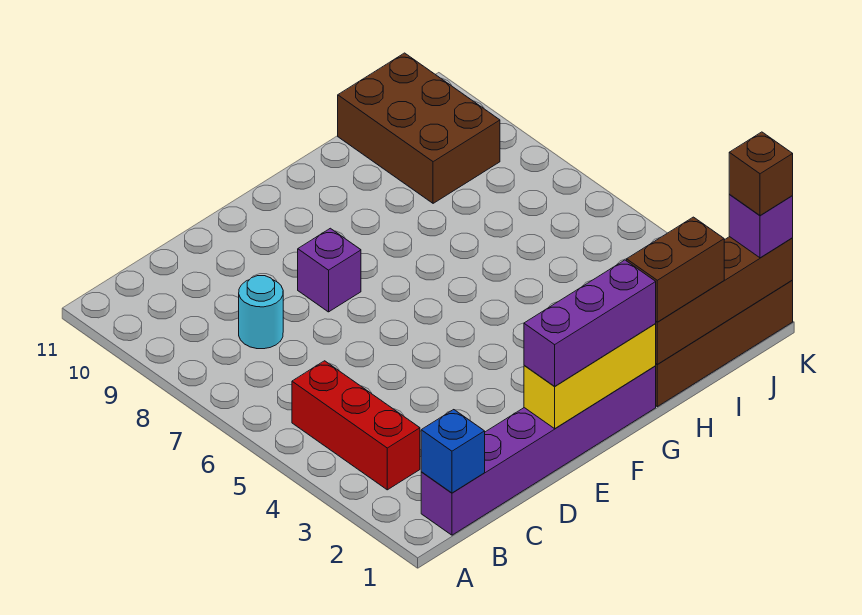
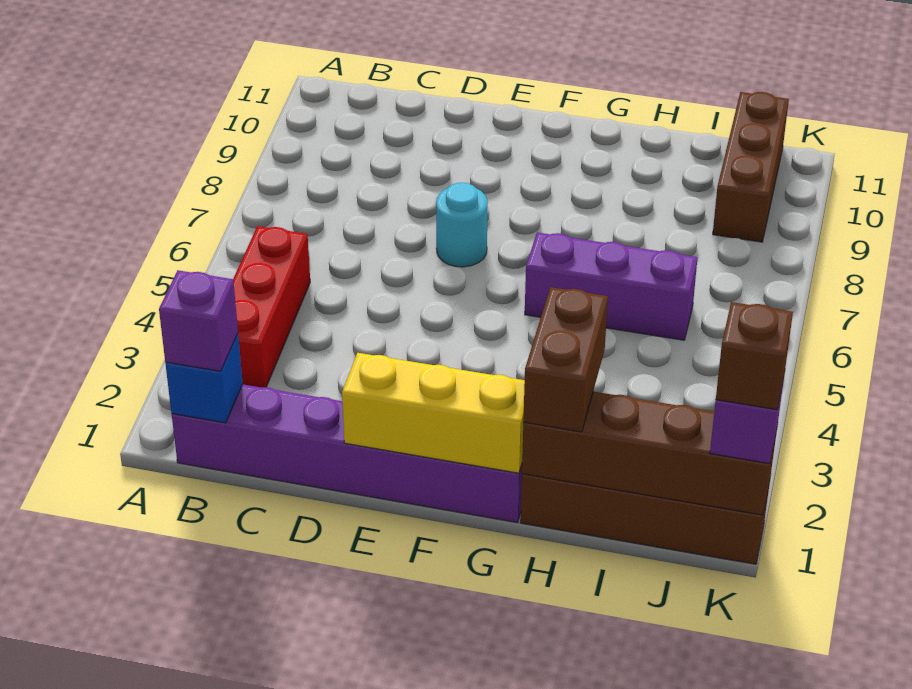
cyan round brick C8 level 1 -> cyan round brick E7 level 1
purple brick E1:G1 level 3 -> purple brick G6:I6 level 1
purple brick E8 level 1 -> purple brick B1 level 3
brown brick H1:I1 level 3 -> brown brick H1:H2 level 3
brown brick I9:J11 level 1 -> brown brick J9:J11 level 1

